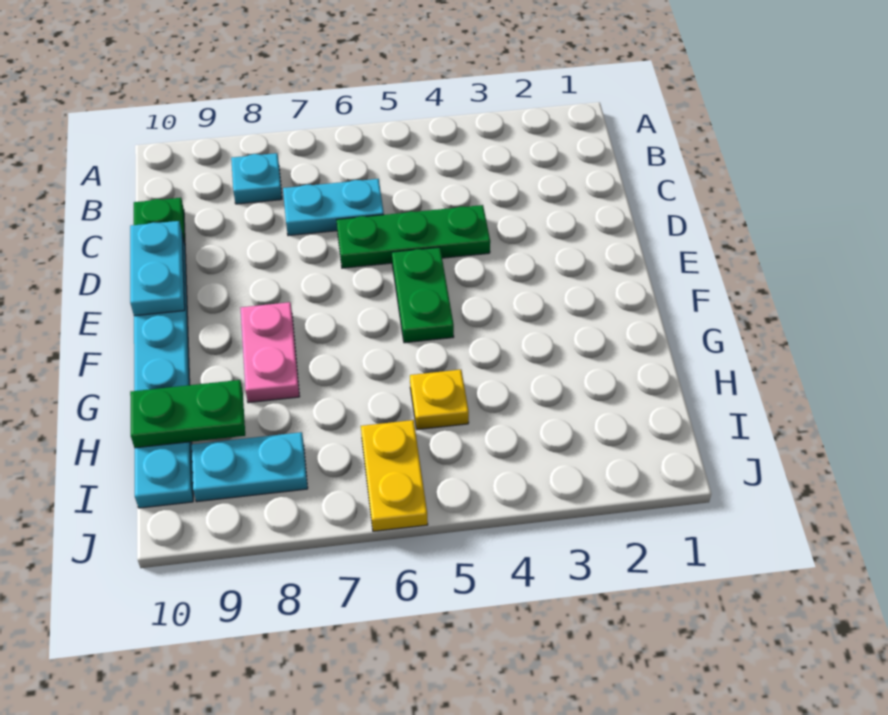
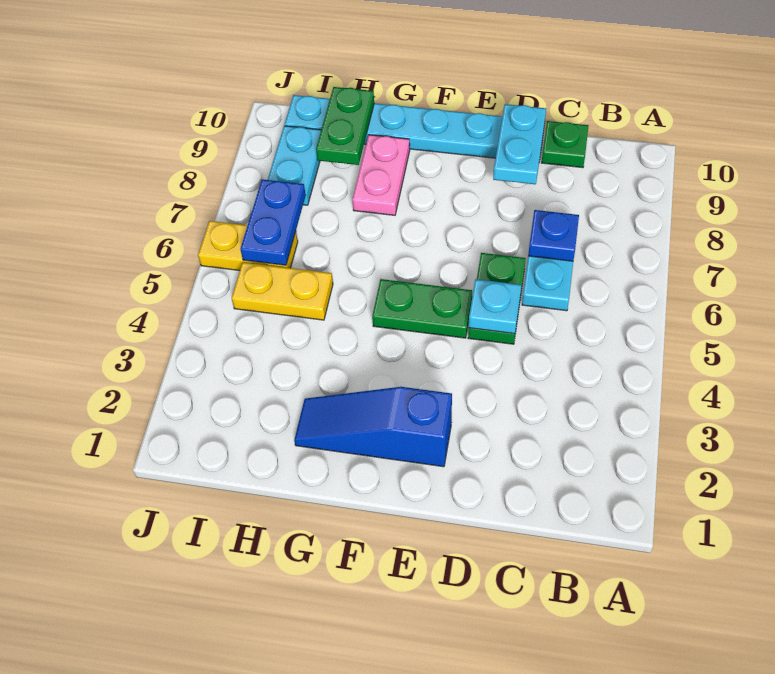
cyan plate B8 level 1 -> cyan plate D5 level 2
none -> blue plate C7 level 2
green plate D4:D6 level 1 -> green plate D5:D6 level 1
cyan plate D10:E10 level 2 -> cyan plate D9:D10 level 2
none -> blue slope E2:G2 level 1 top E
pink plate F8:G8 level 1 -> pink plate G8:G9 level 1
yellow plate H5 level 1 -> yellow plate H5:I5 level 1
none -> blue plate I6:I7 level 2

